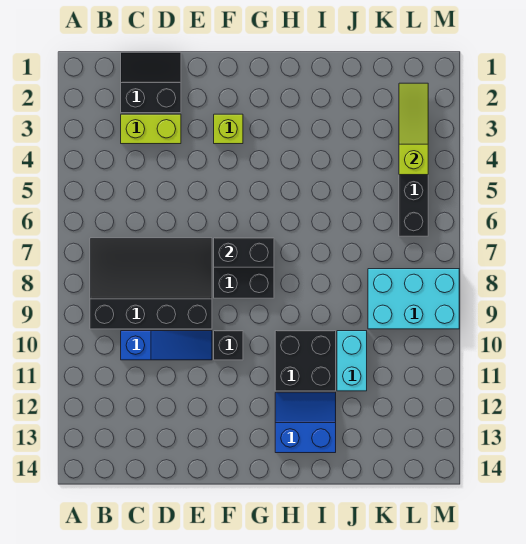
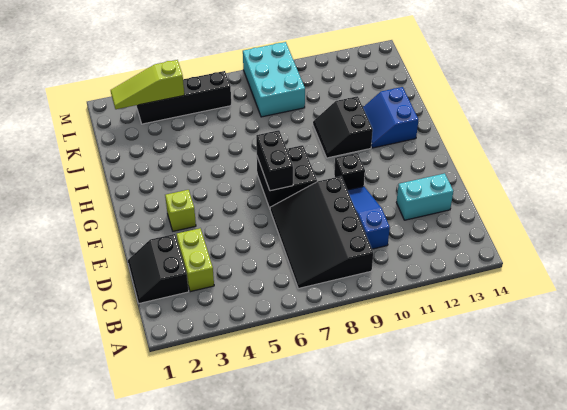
black brick H10:I11 level 1 -> black slope H10:I11 level 1 top 11
cyan brick J10:J11 level 1 -> cyan brick D12:D13 level 1

